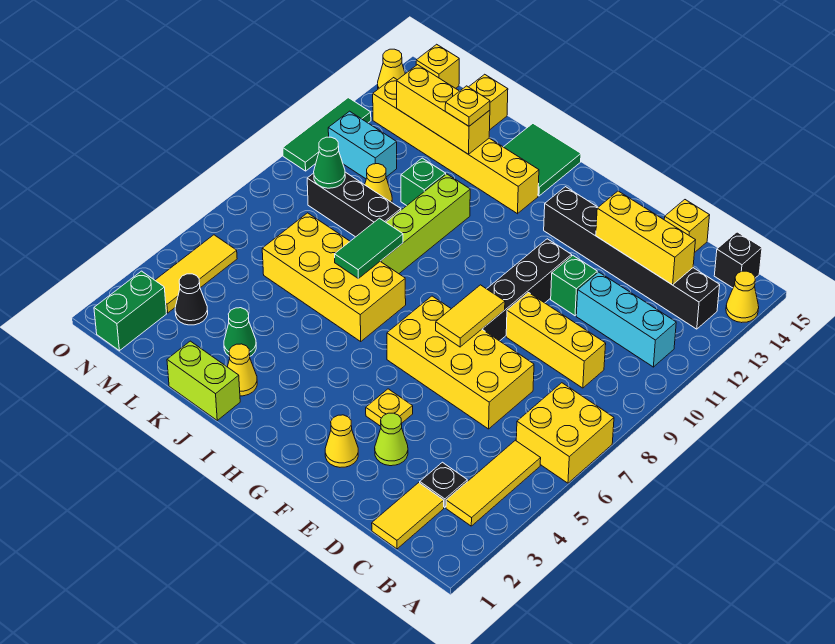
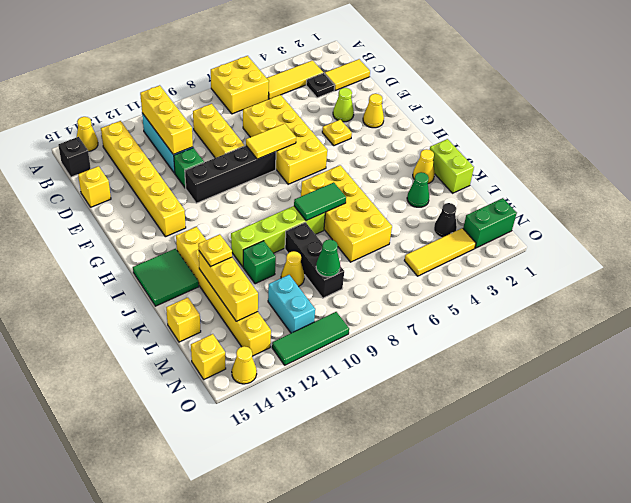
black brick B13:G13 level 1 -> yellow brick B13:G13 level 1
yellow brick C13:E13 level 2 -> yellow brick B11:D11 level 2

